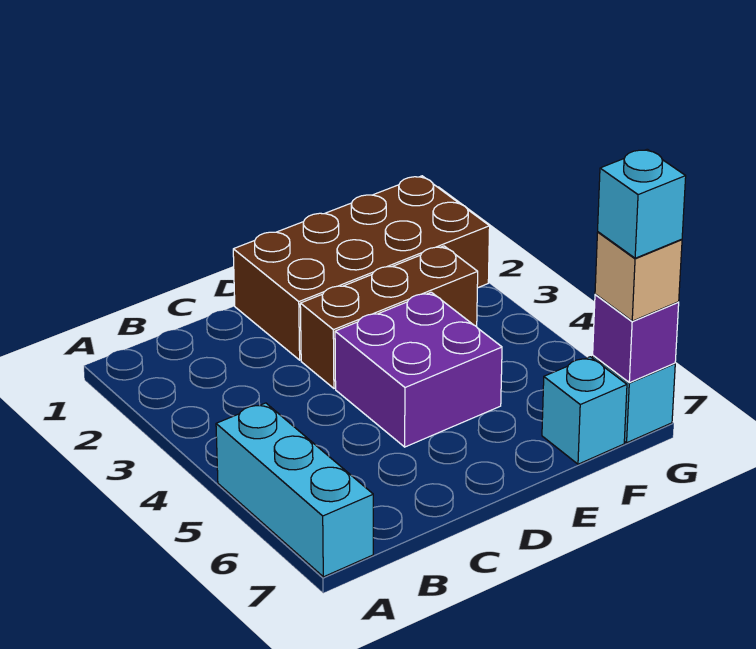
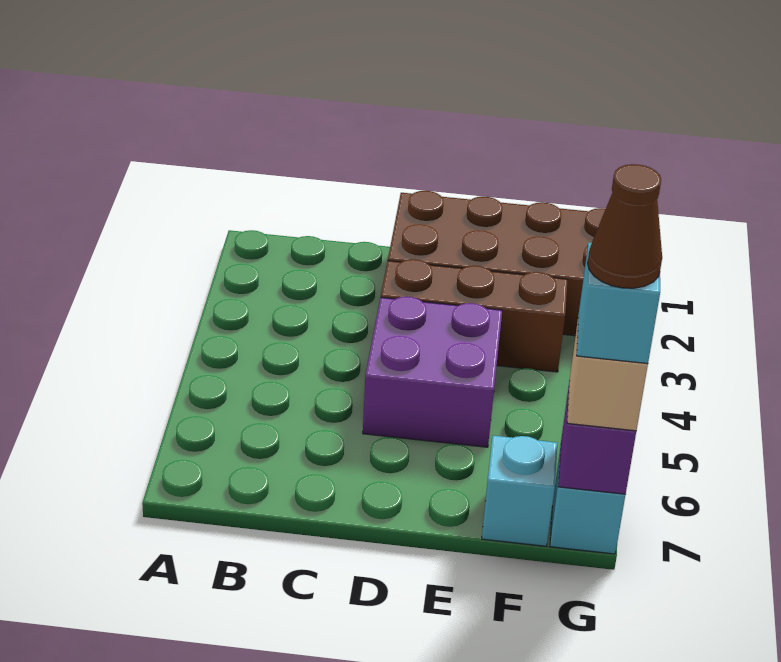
cyan brick A5:A7 level 1 -> none
none -> brown cone G7 level 5

